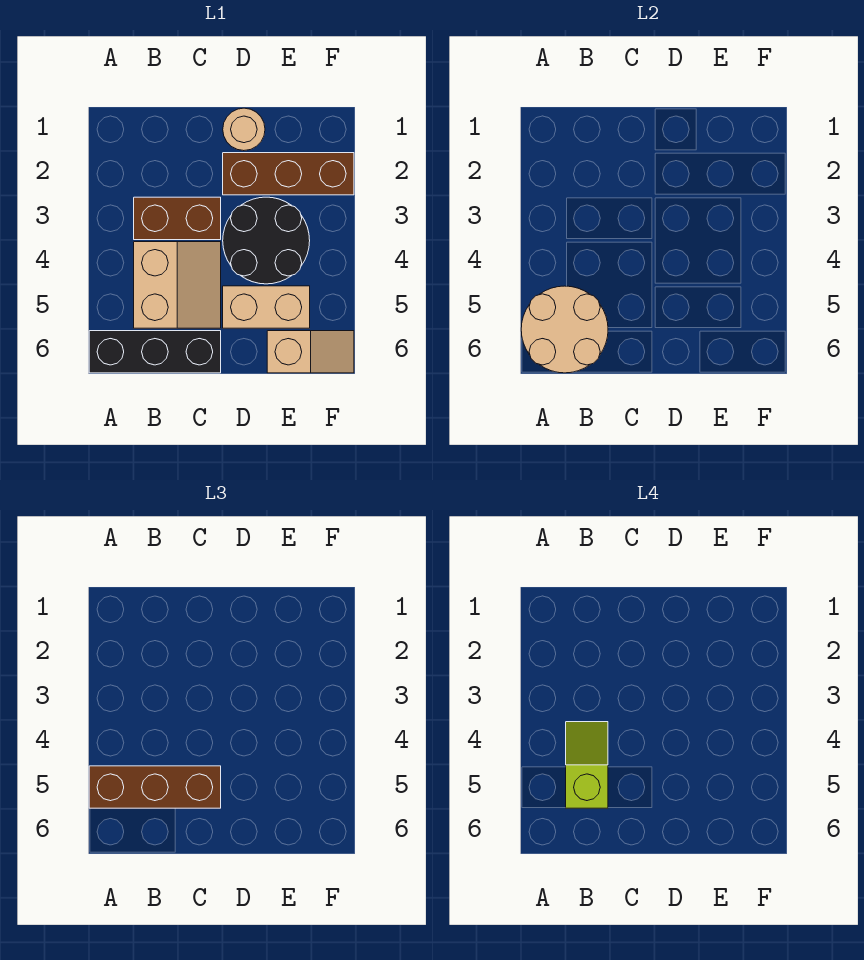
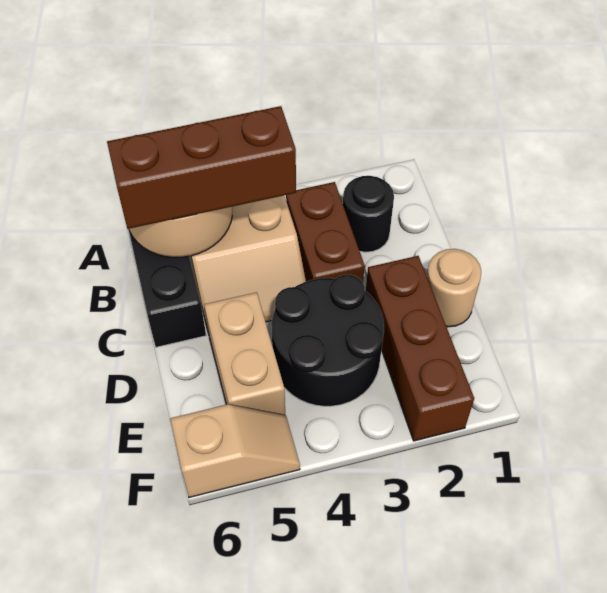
brown brick A5:C5 level 3 -> brown brick B4:B6 level 3
none -> black round brick B2 level 1
lime slope B4:B5 level 4 top 5 -> none
tan slope E6:F6 level 1 top E -> tan slope F5:F6 level 1 top 6

